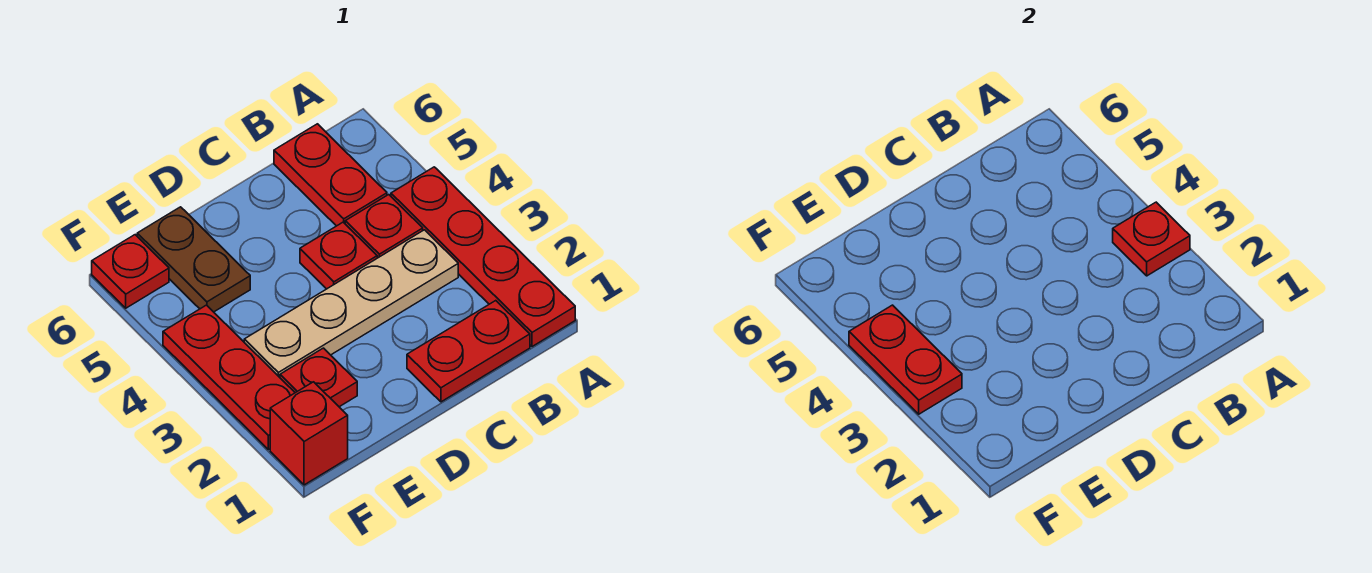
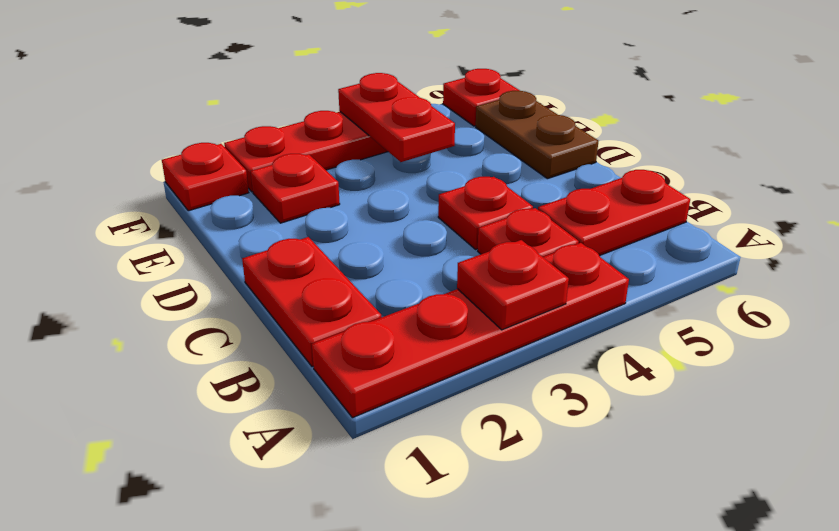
tan plate B3:E3 level 1 -> none
brown plate E5:E6 level 1 -> brown plate D6:E6 level 1
red brick F1 level 1 -> red plate F1 level 1
red plate F3:F4 level 2 -> red plate E4:F4 level 2

